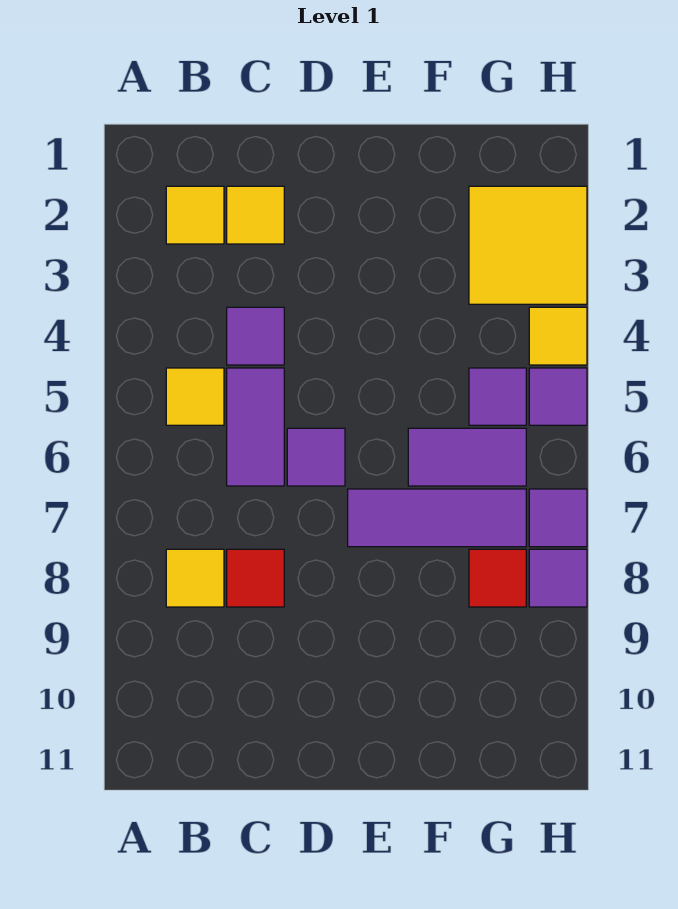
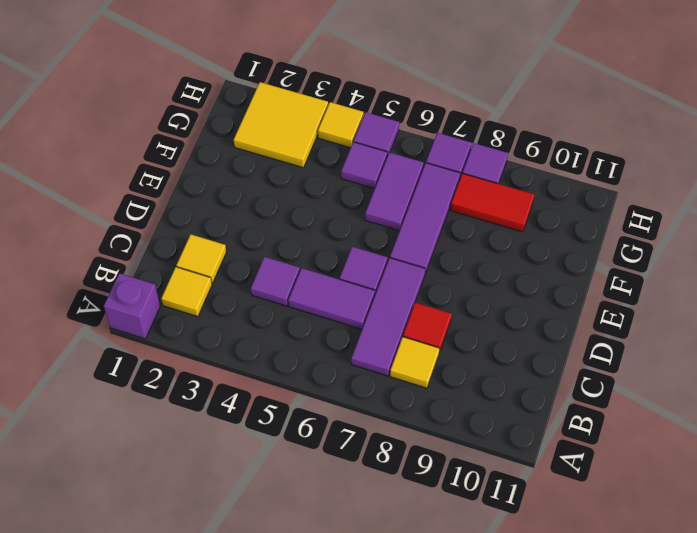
none -> purple brick A1 level 1
yellow tile B5 level 1 -> none
none -> purple tile B7:D7 level 1
red tile G8 level 1 -> red tile G8:G9 level 1

